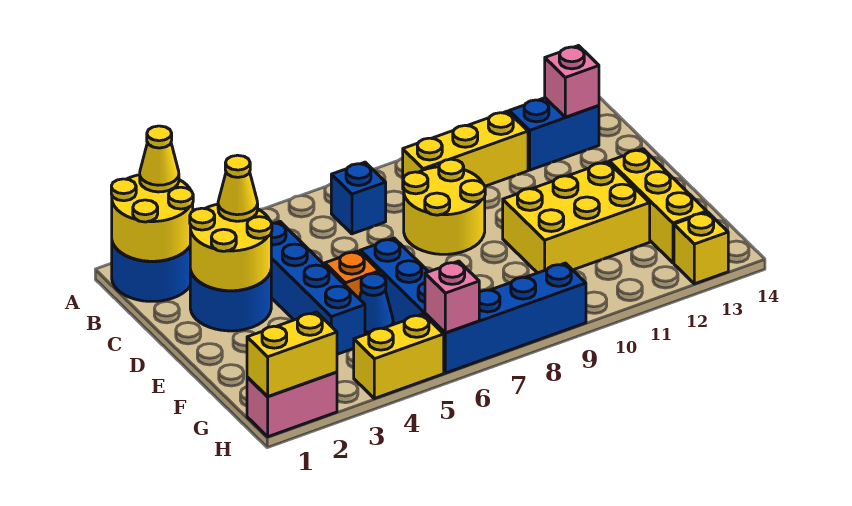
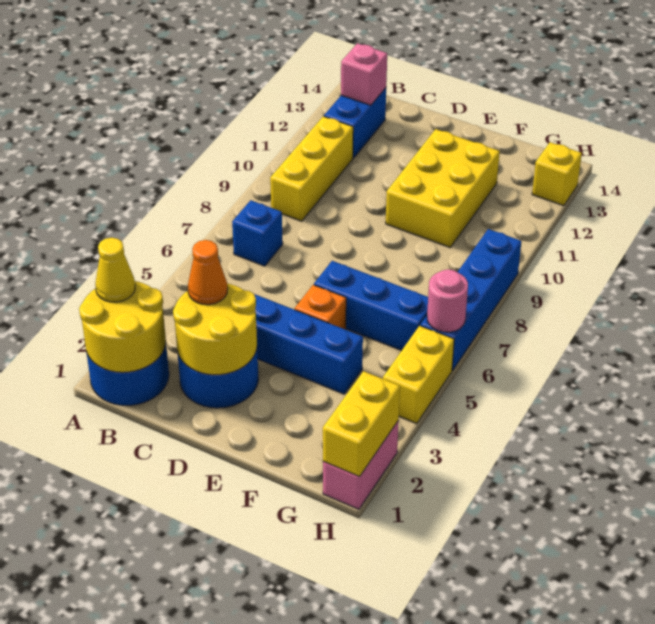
yellow cone C3 level 3 -> orange cone C3 level 3
yellow round brick C8:D9 level 1 -> none
yellow brick E13:G13 level 1 -> none
blue cone F5 level 1 -> none
pink brick H6 level 2 -> pink round brick H6 level 2

